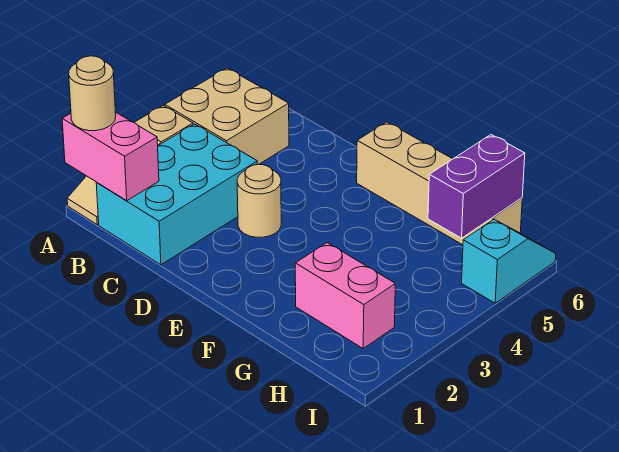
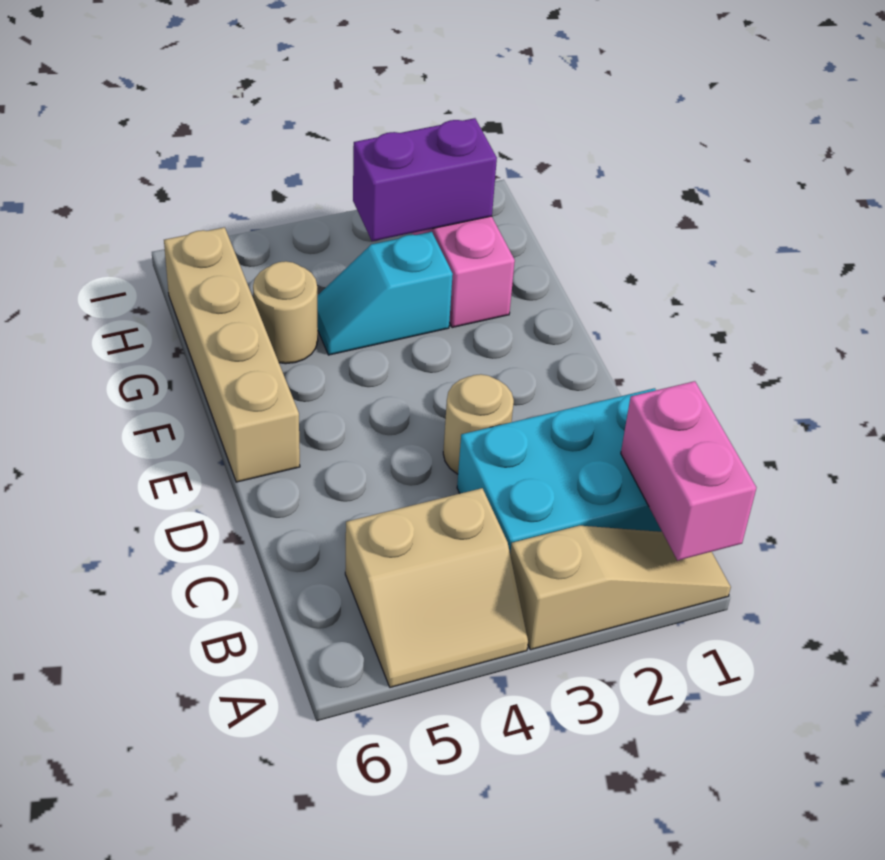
tan round brick A1 level 3 -> tan round brick G5 level 1
tan brick A4:B5 level 1 -> tan slope A4:B5 level 1 top B
purple brick H5:H6 level 2 -> purple brick H2:H3 level 2
cyan slope I5:I6 level 1 top 5 -> cyan slope G3:G4 level 1 top 3

